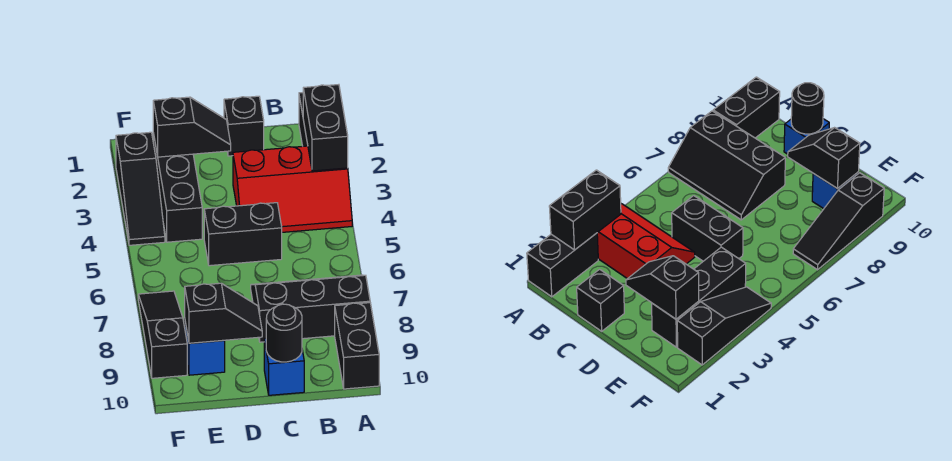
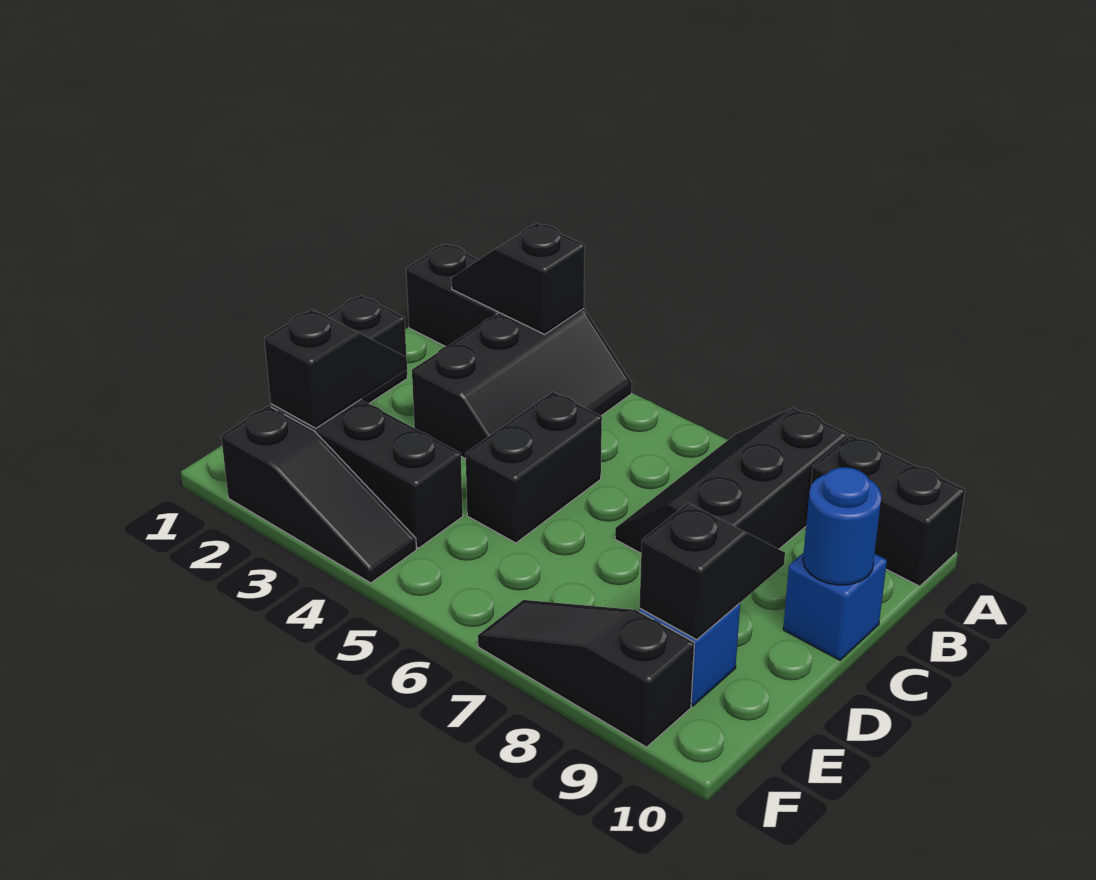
black brick A2:A3 level 2 -> black slope A2:A3 level 2 top 3
red slope A3:C4 level 1 top 3 -> black slope A3:C4 level 1 top 3
black round brick C10 level 2 -> blue round brick C10 level 2

